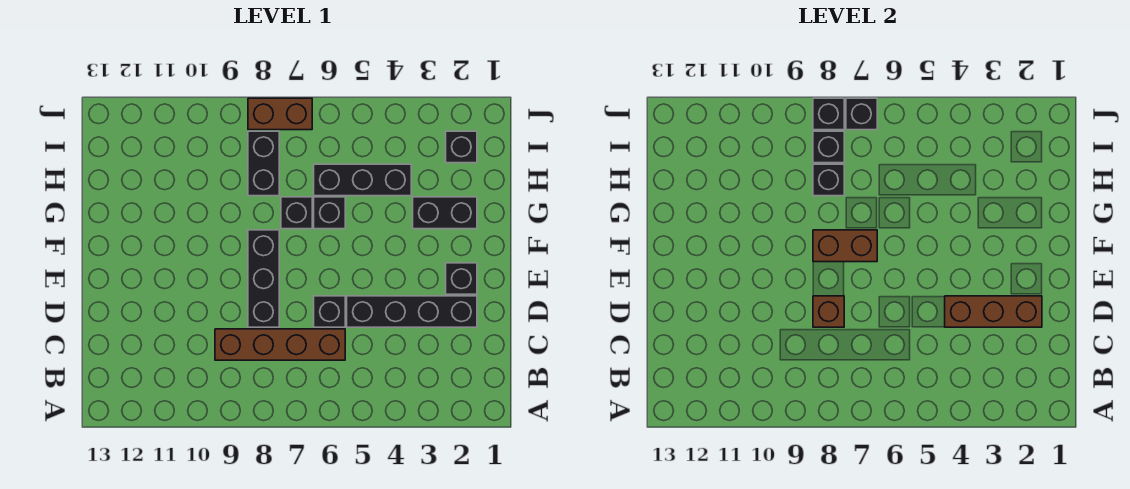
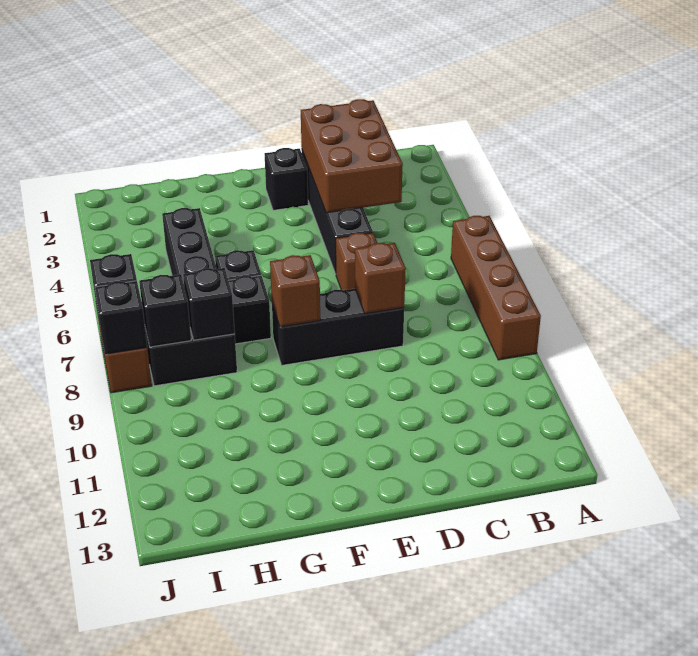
brown brick C6:C9 level 1 -> brown brick A6:A9 level 1
brown brick D2:D4 level 2 -> brown brick C2:D4 level 2
black brick D6 level 1 -> brown brick D6 level 1
brown brick F7:F8 level 2 -> brown brick F8 level 2
black brick G2:G3 level 1 -> none
black brick I2 level 1 -> none

